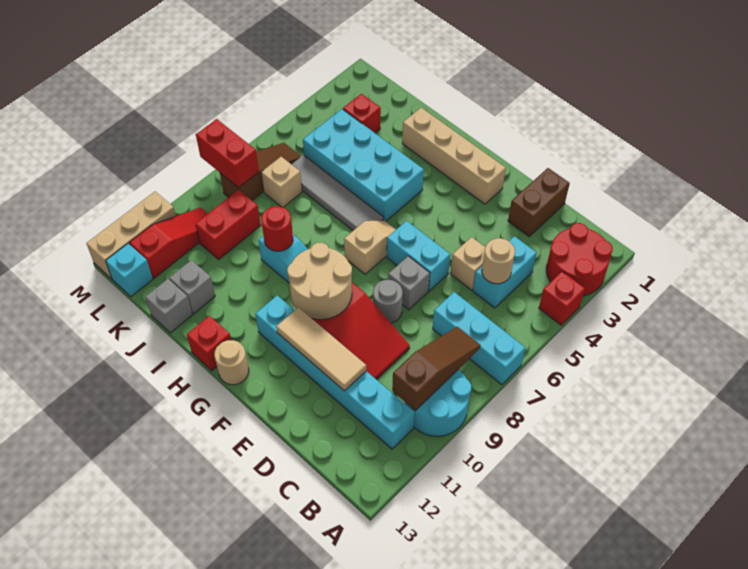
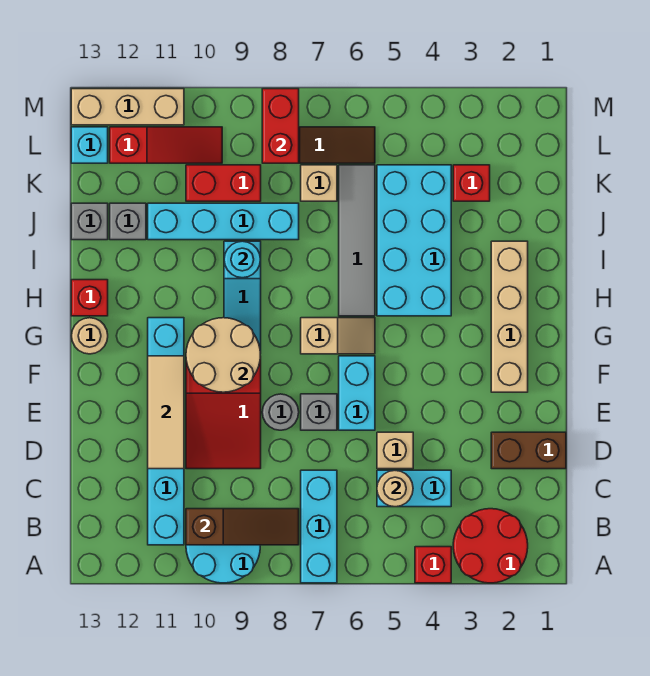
red round brick I9 level 2 -> cyan round brick I9 level 2
none -> cyan brick J8:J11 level 1

